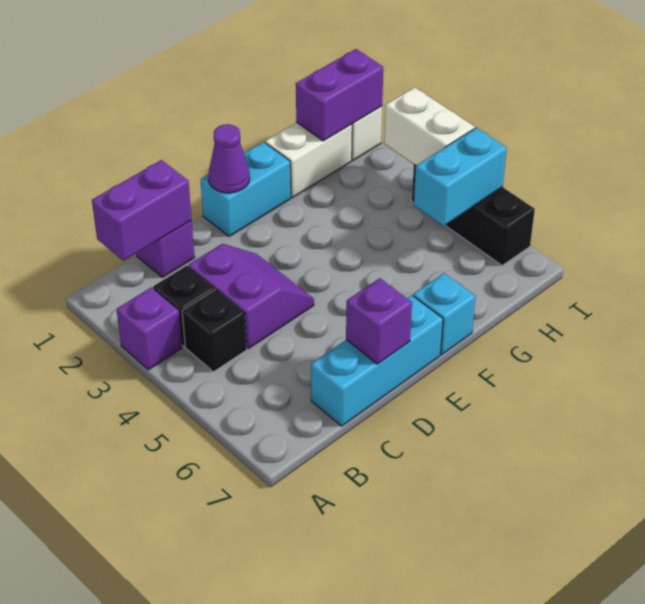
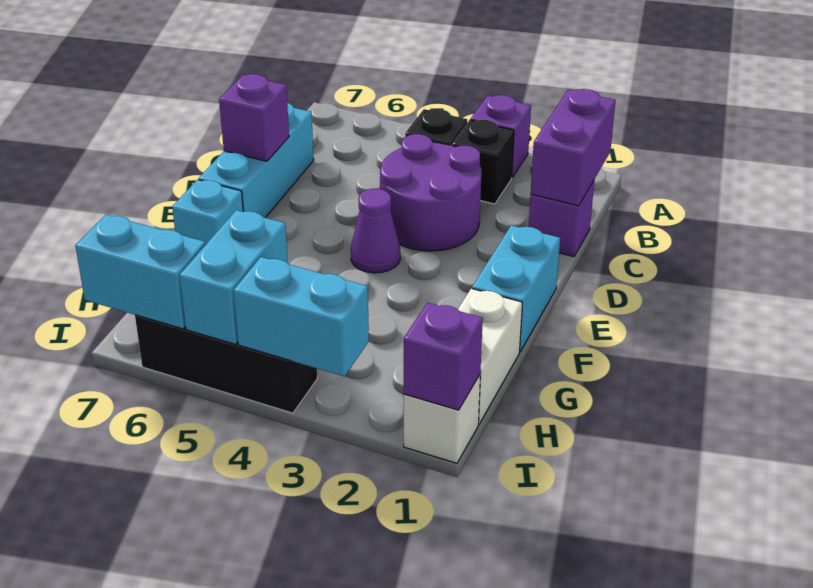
purple slope C3:D4 level 1 top C -> purple round brick C3:D4 level 1
purple cone E1 level 2 -> purple cone E4 level 1
purple brick H1:I1 level 2 -> purple brick I1 level 2
white brick I3:I4 level 2 -> cyan brick I3:I4 level 2
none -> cyan brick I6:I7 level 2

